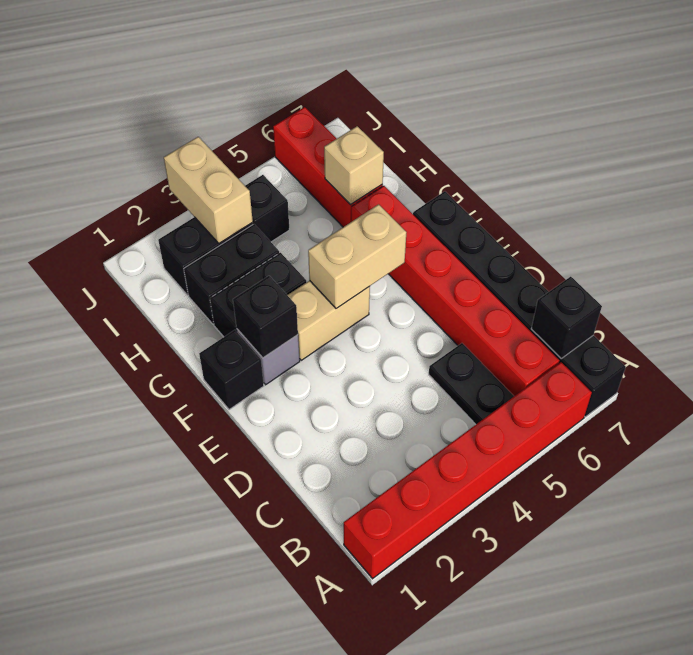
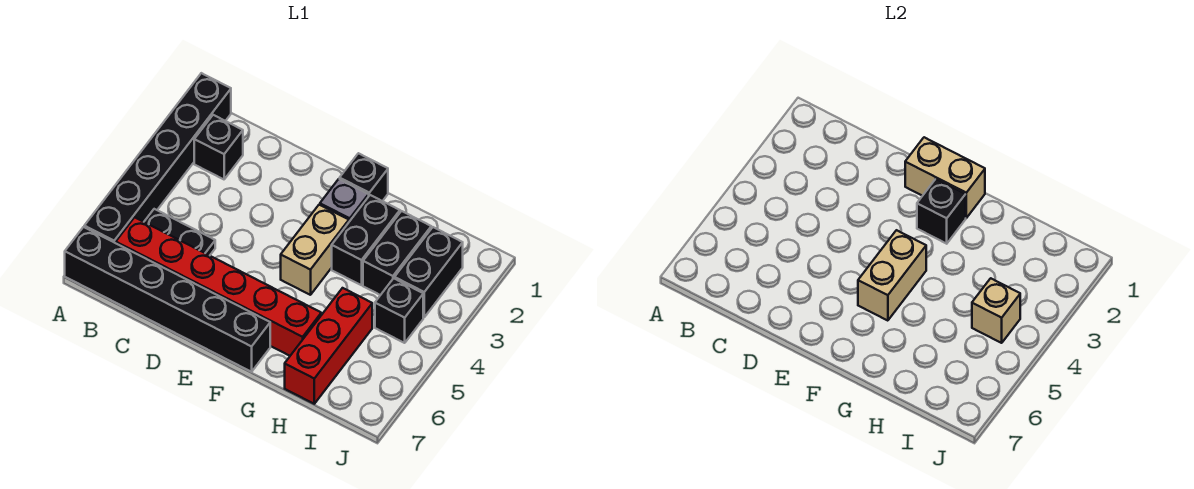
red brick A1:A6 level 1 -> black brick A1:A6 level 1
black brick B7 level 2 -> black brick B2 level 1
red brick H6:J6 level 1 -> red brick H5:H7 level 1
tan brick H6 level 2 -> tan brick I4 level 2
tan brick I3:J3 level 2 -> tan brick E1:F1 level 2

